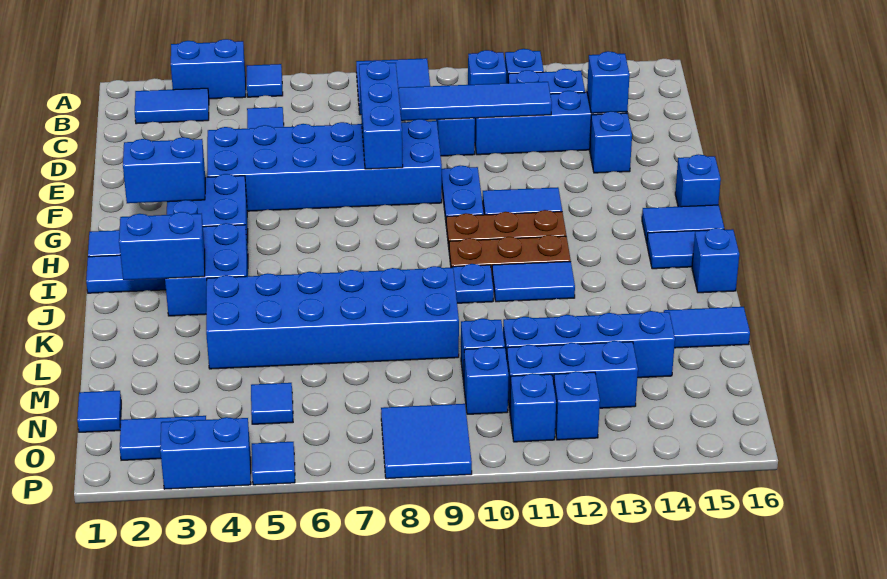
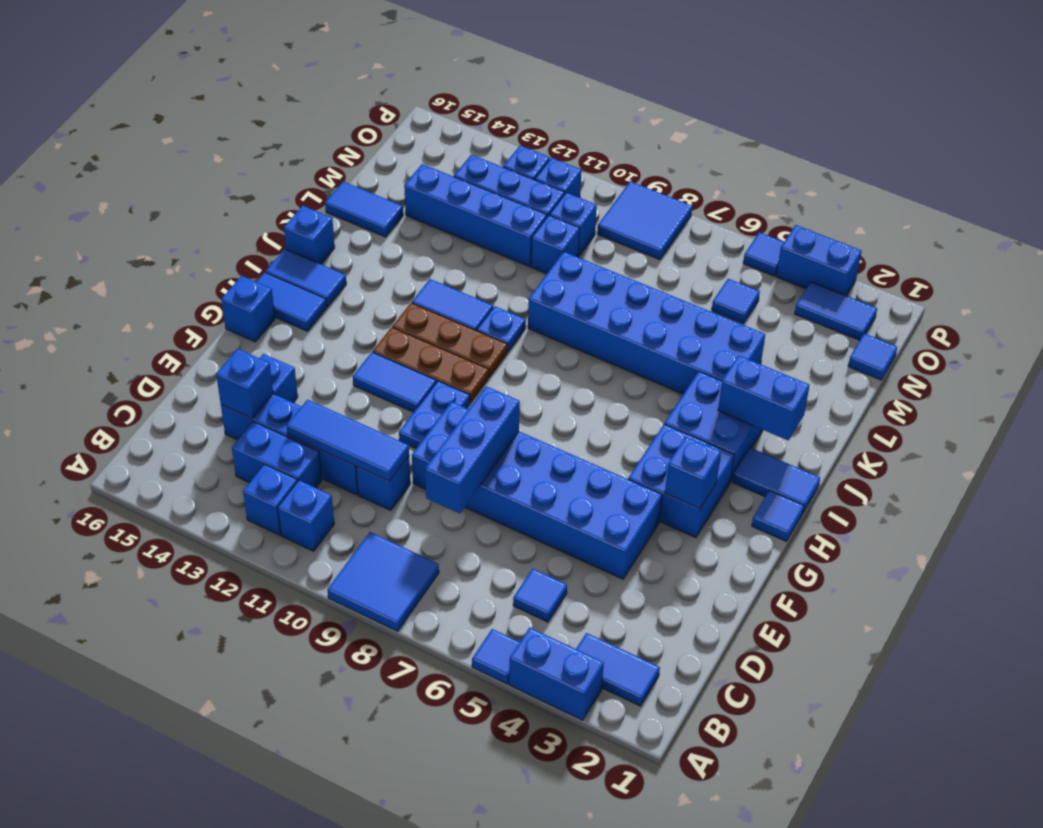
blue tile D9:D12 level 2 -> blue tile D10:D12 level 2
blue brick G2:G3 level 2 -> blue brick G3 level 2

